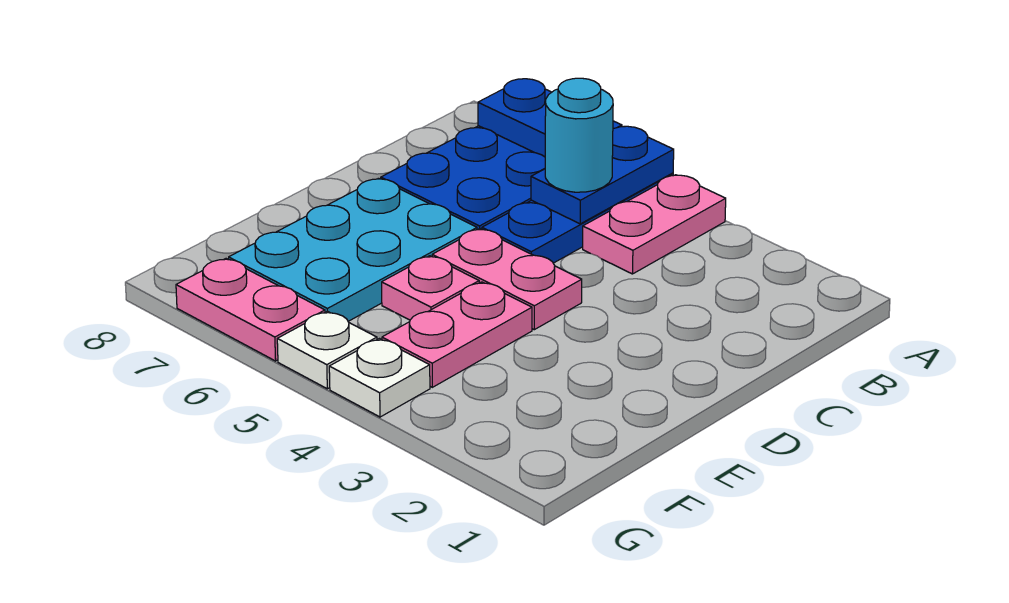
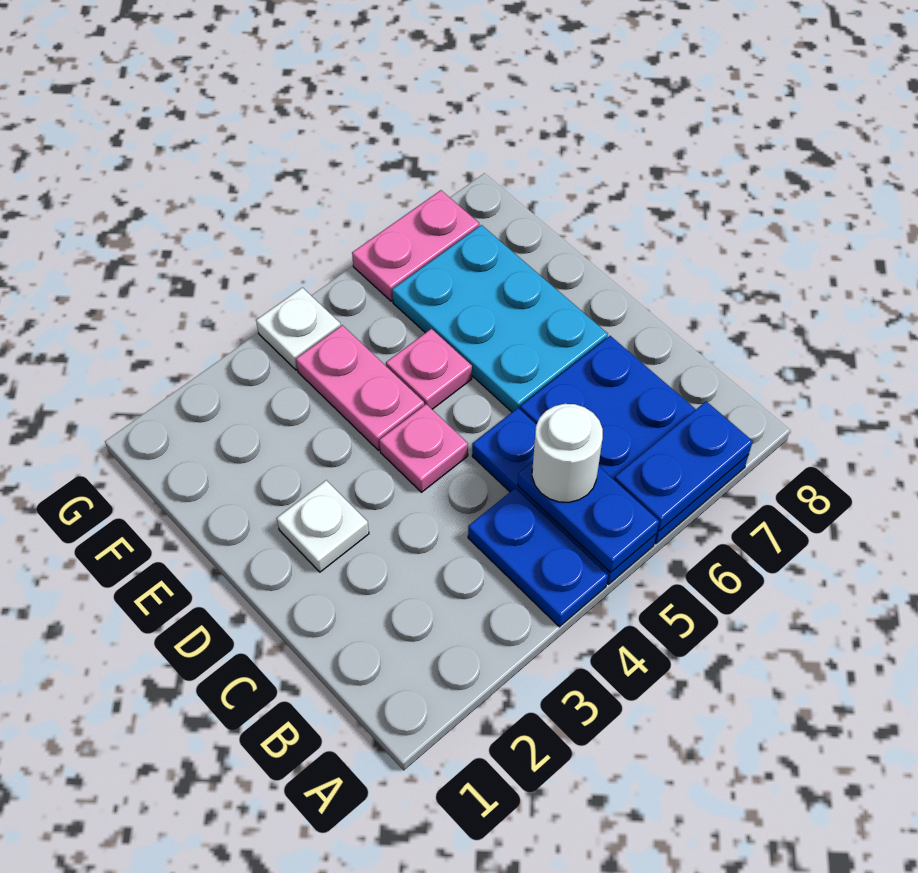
pink plate A4:B4 level 1 -> blue plate A4:B4 level 1
cyan round brick B5 level 3 -> white round brick B5 level 3
pink plate D4:D5 level 1 -> pink plate D4 level 1
white plate G5 level 1 -> white plate D2 level 1

